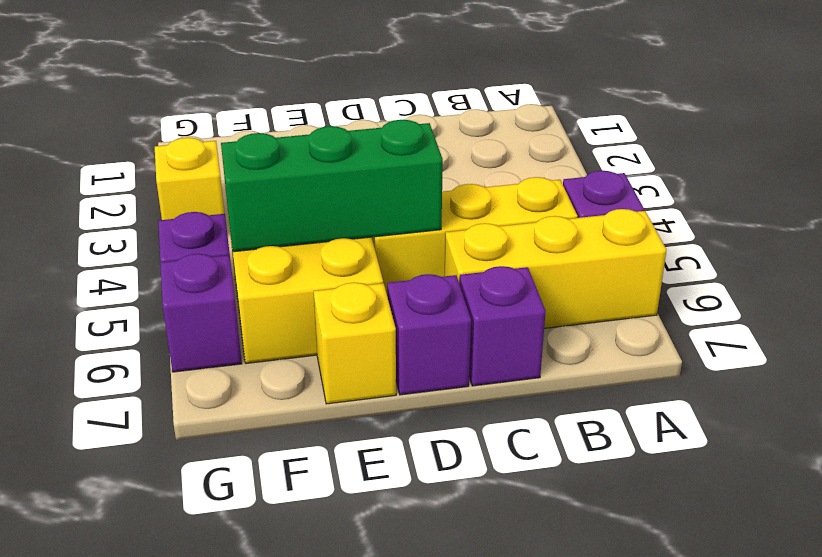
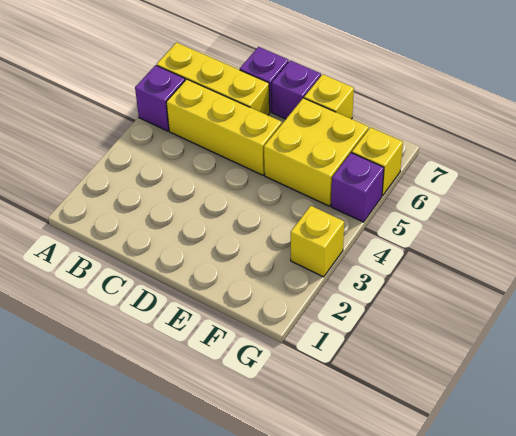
green brick D5:F5 level 2 -> none
purple brick G6 level 1 -> yellow brick G6 level 1

